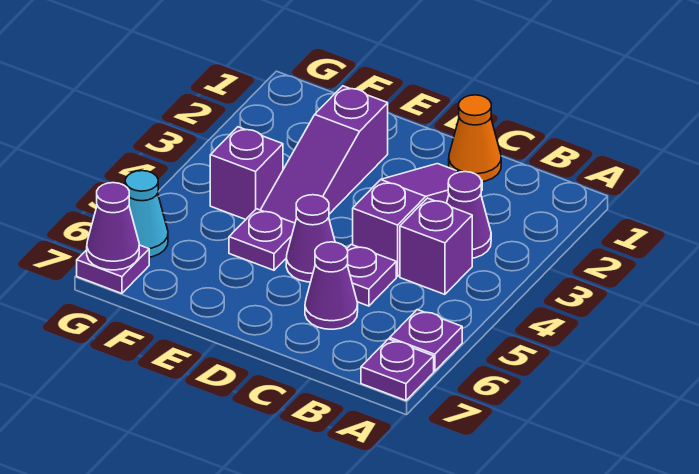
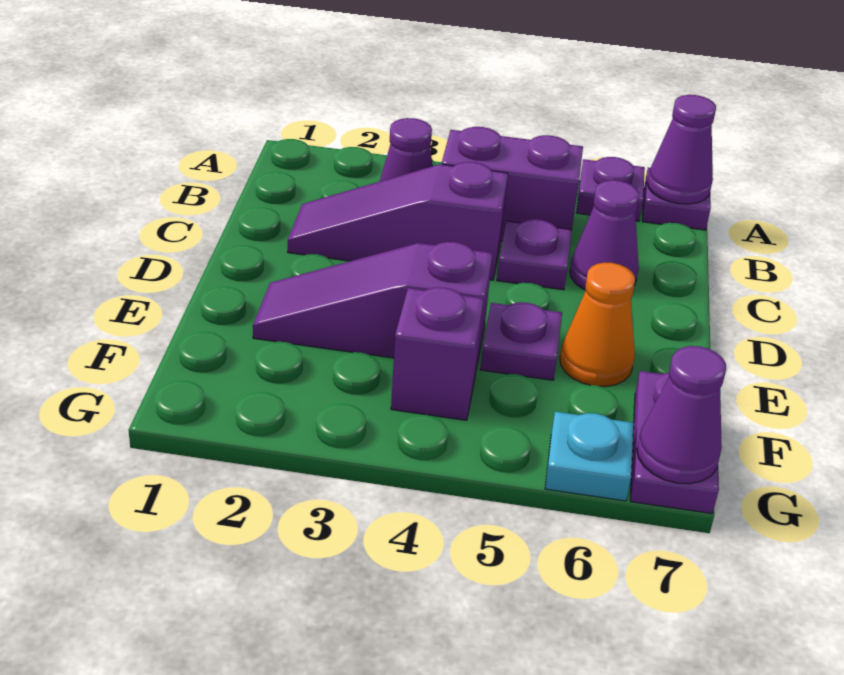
purple brick B4 level 1 -> purple brick B4:B5 level 1
orange cone C1 level 1 -> orange cone E6 level 1
purple cone D5 level 1 -> purple cone A7 level 2
purple slope E2:E4 level 1 top 2 -> purple slope E2:E4 level 1 top 4
cyan cone G6 level 1 -> cyan plate G6 level 1
purple plate G7 level 1 -> purple plate F7:G7 level 1

